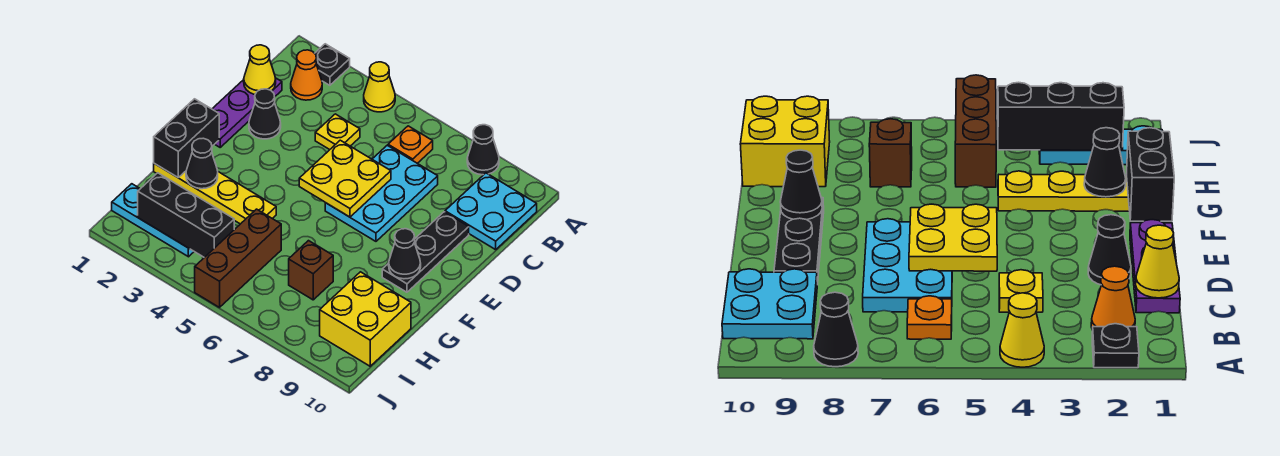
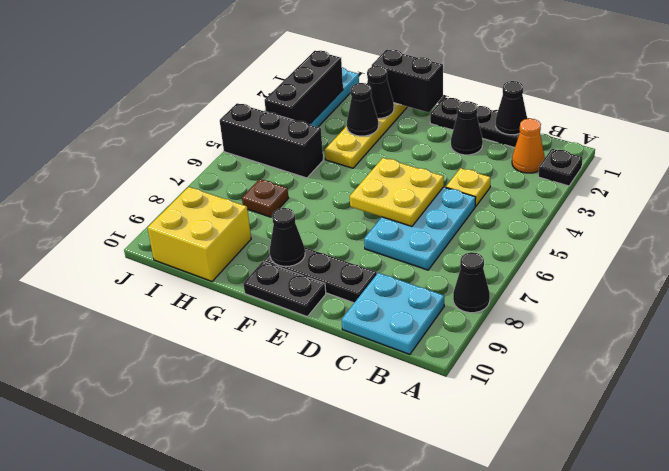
yellow cone A4 level 1 -> none
orange plate B6 level 1 -> none
purple plate C1:E1 level 1 -> black plate C1:E1 level 1
yellow cone C1 level 2 -> black cone C1 level 2
cyan plate C6:E7 level 1 -> cyan plate C5:D7 level 1
none -> black plate E10:F10 level 1
none -> black cone G3 level 2
brown brick H5:J5 level 1 -> black brick H5:J5 level 1
brown brick H7 level 1 -> brown plate H7 level 1

